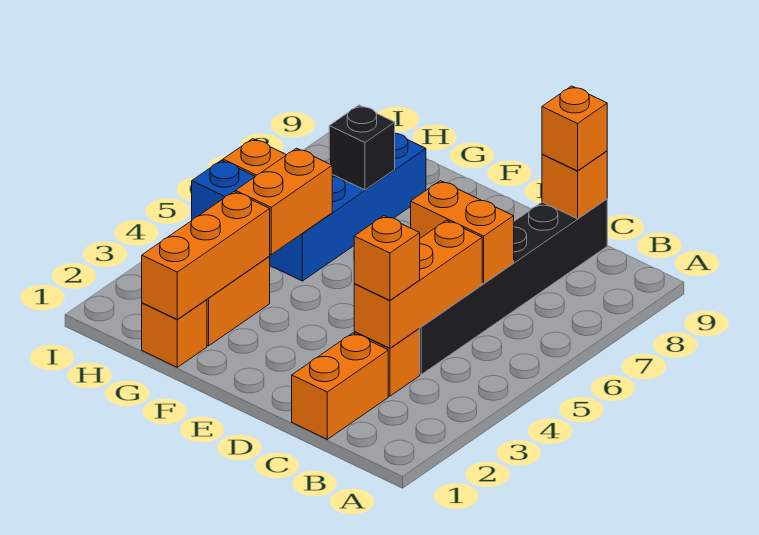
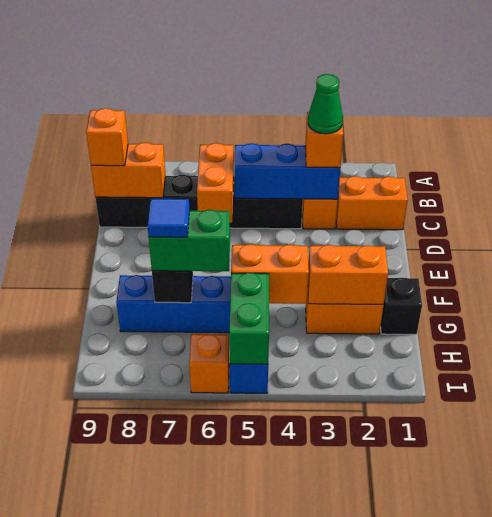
orange brick C3:C5 level 2 -> blue brick C3:C5 level 2
none -> green cone C3 level 4
orange brick C9 level 2 -> orange brick C8:C9 level 2
orange brick G1 level 1 -> black brick G1 level 1
orange brick G1:G3 level 2 -> orange brick G2:G3 level 2
none -> green brick G6:G7 level 3
none -> blue tile G7 level 4
none -> green brick H5:I5 level 2

